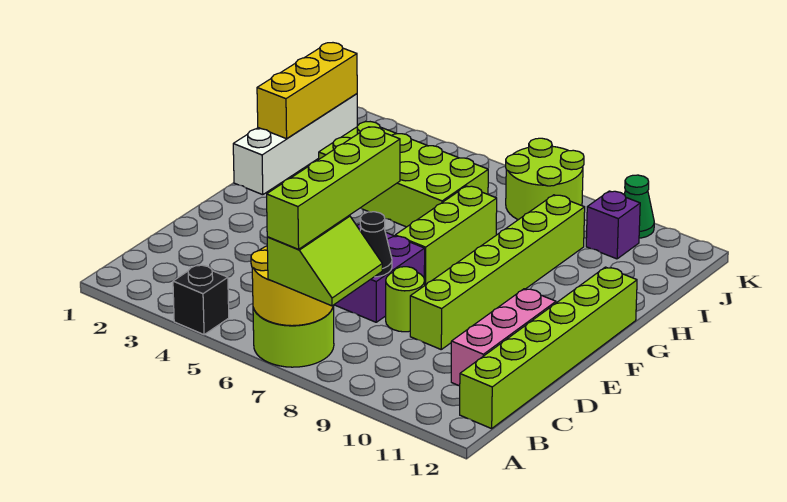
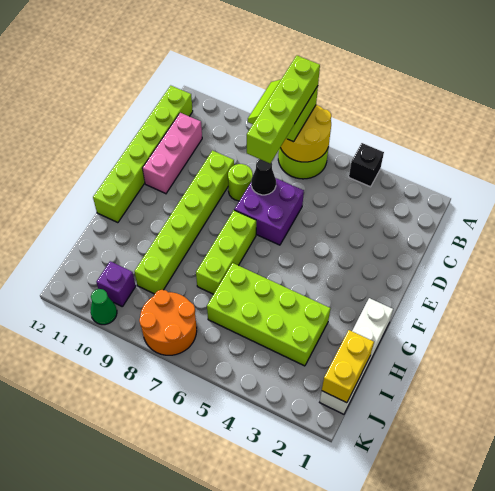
yellow brick H1:J1 level 2 -> yellow brick I1:J1 level 2
lime round brick J7:K8 level 1 -> orange round brick J7:K8 level 1

